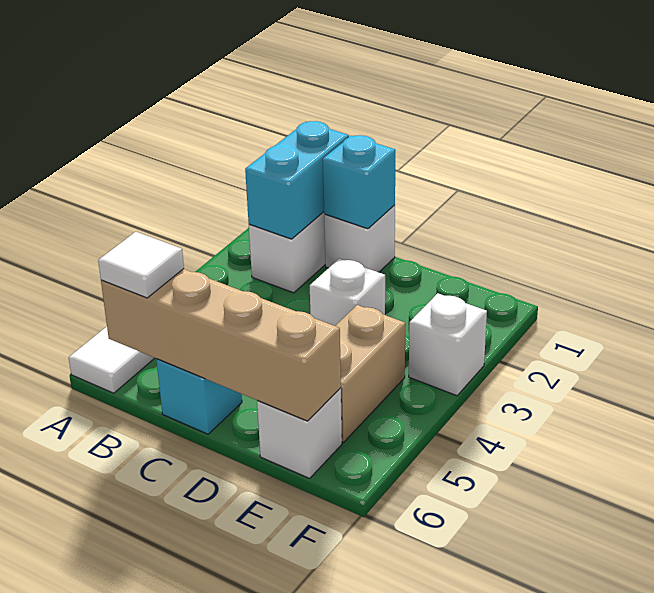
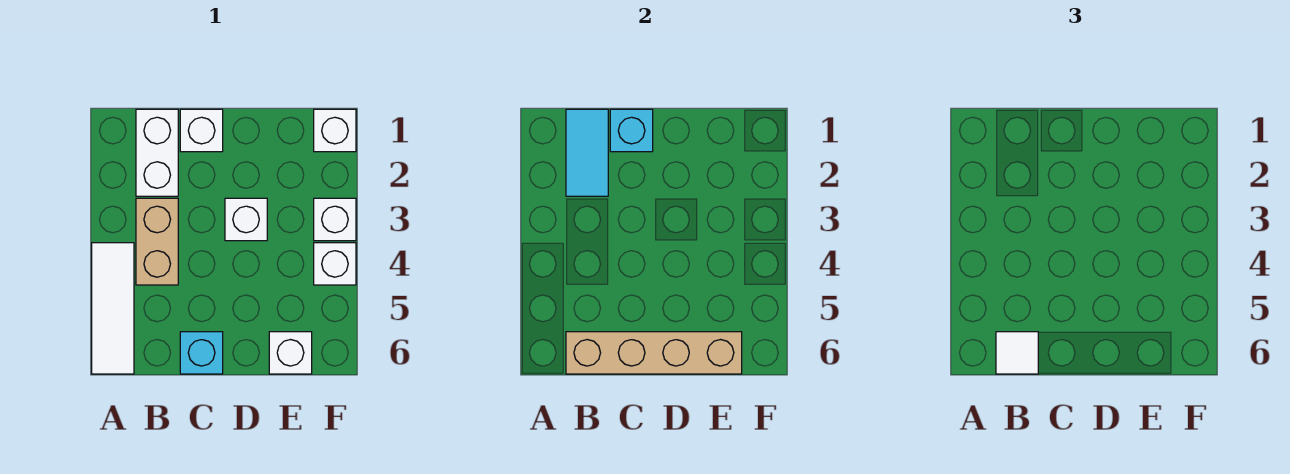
cyan brick B1:B2 level 2 -> cyan tile B1:B2 level 2
tan brick E4:E5 level 1 -> tan brick B3:B4 level 1
none -> white brick F1 level 1
none -> white brick F4 level 1

